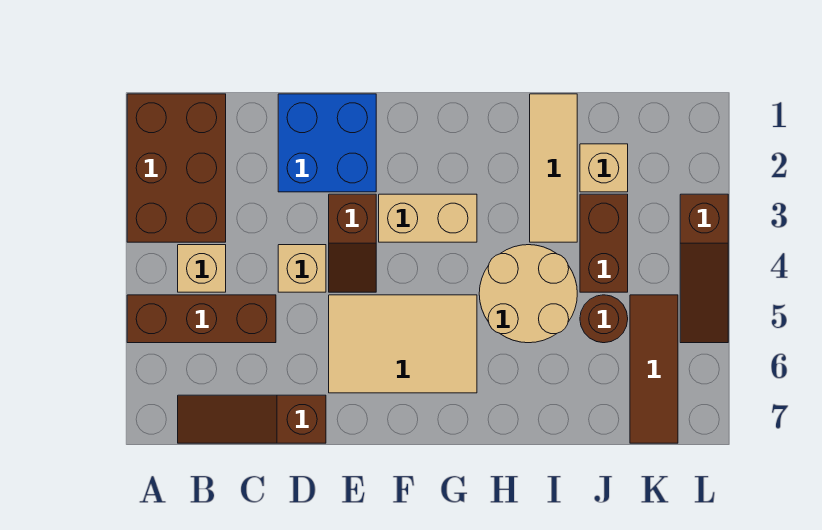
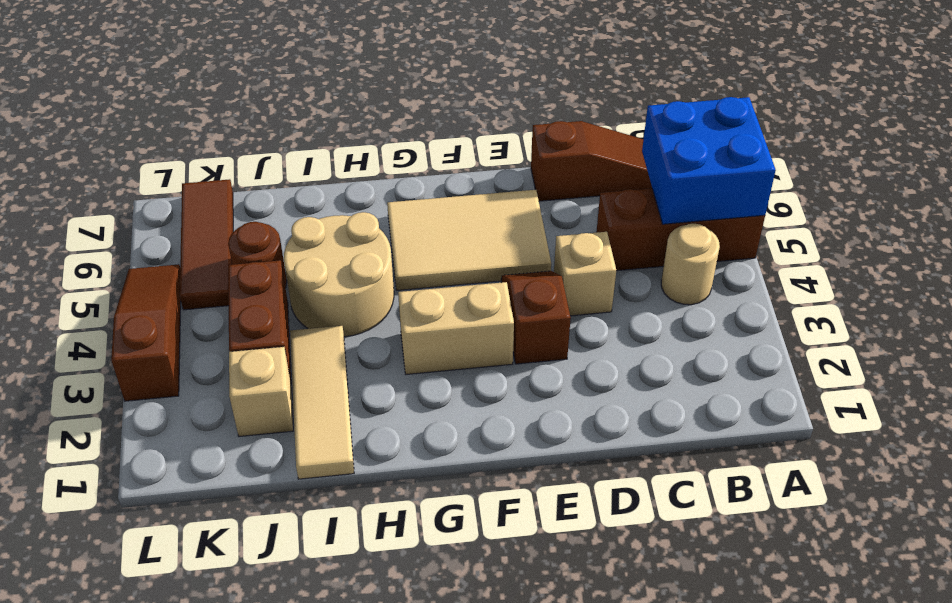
brown brick A1:B3 level 1 -> none
tan brick B4 level 1 -> tan round brick B4 level 1
blue brick D1:E2 level 1 -> blue brick A5:B6 level 2

